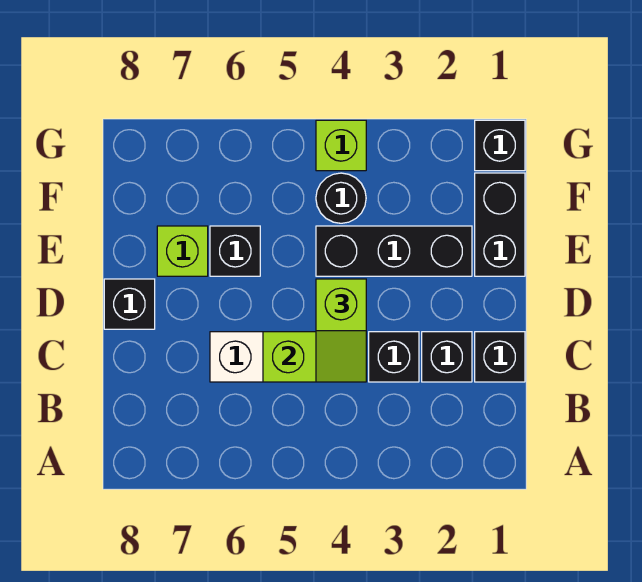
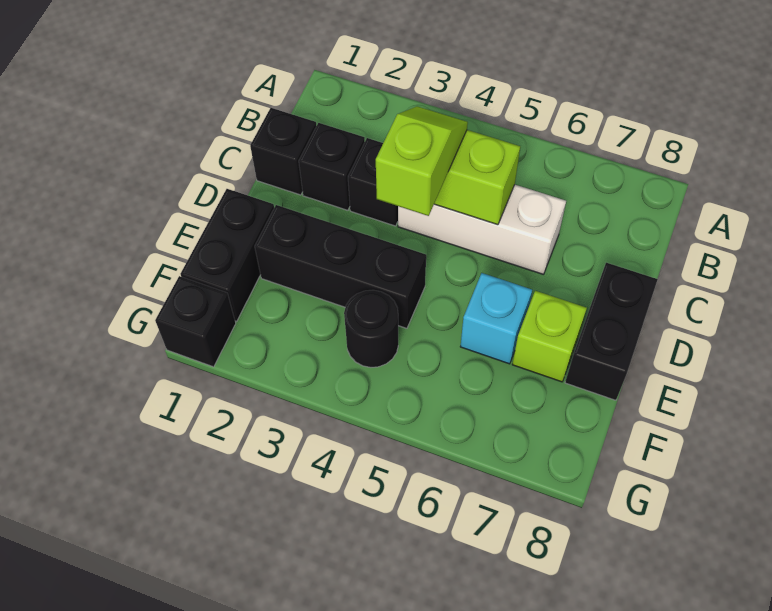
black brick D8 level 1 -> black brick D8:E8 level 1
black brick E6 level 1 -> cyan brick E6 level 1
lime brick G4 level 1 -> none

